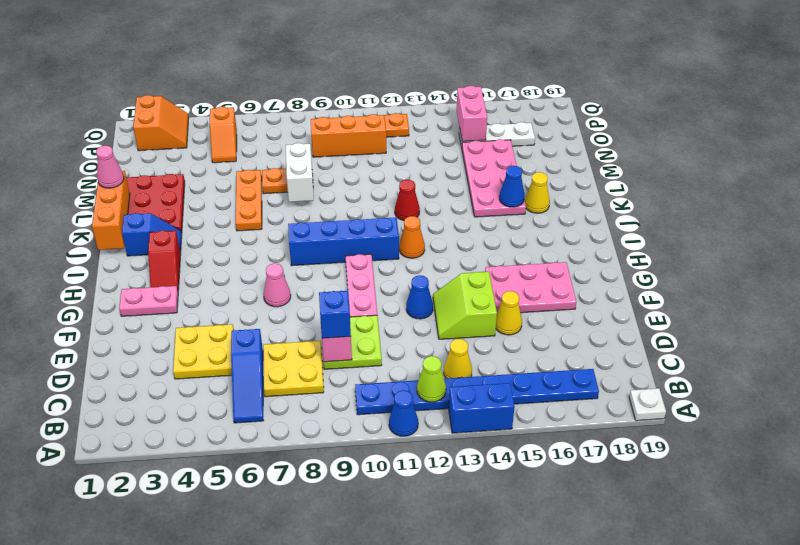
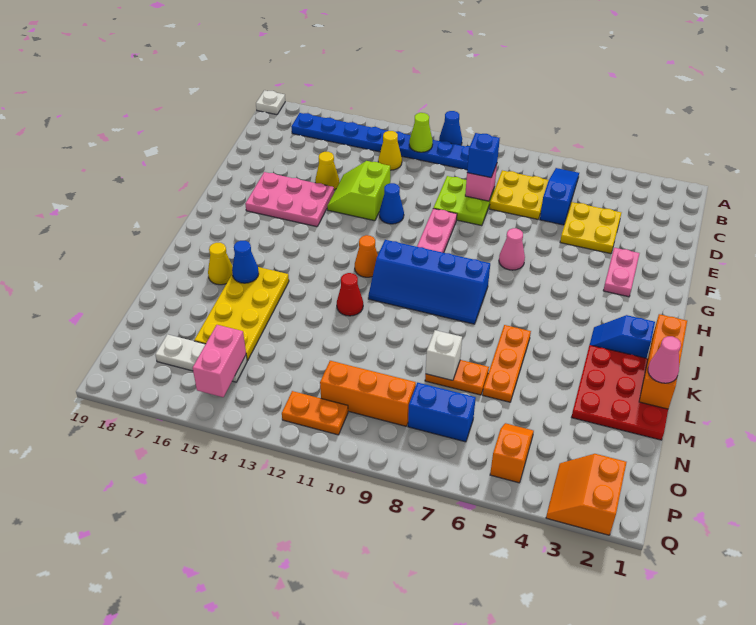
blue brick A13:A14 level 1 -> blue brick O7:O8 level 1
lime slope E13:F14 level 1 top 14 -> lime slope E13:F14 level 1 top 13
pink plate G2:G3 level 1 -> pink plate F3:G3 level 1
red slope H3:I3 level 1 top I -> none
pink plate K15:N16 level 1 -> yellow plate K15:N16 level 1
white brick L8:M8 level 2 -> white brick M8 level 2

